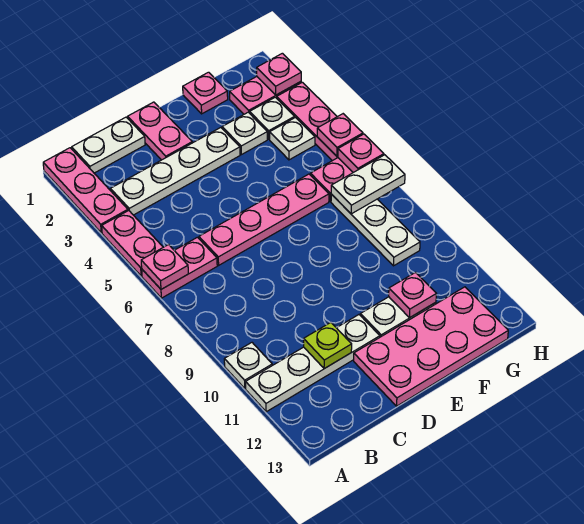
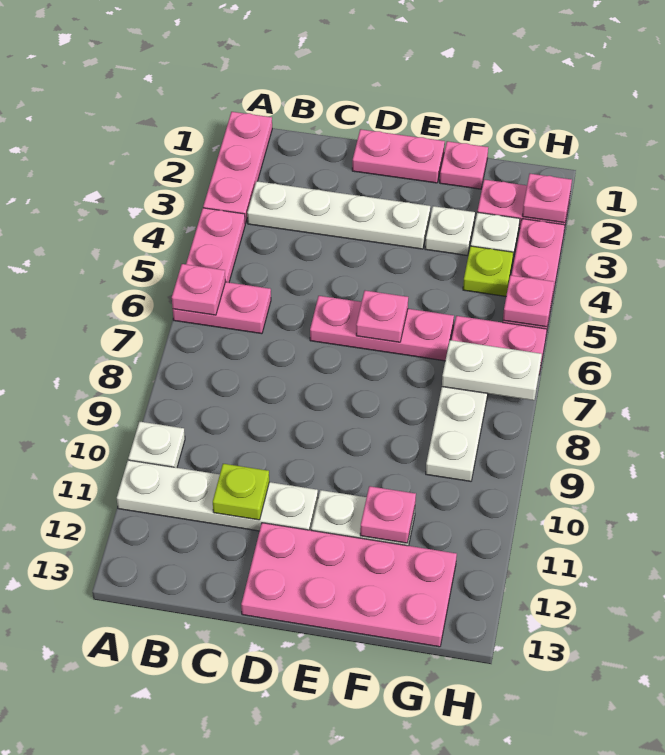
white plate B1:C1 level 1 -> none
pink plate C6:F6 level 1 -> pink plate D6:F6 level 1
pink plate D1:D2 level 1 -> pink plate D1:E1 level 1
white plate G4 level 1 -> lime plate G4 level 1
pink plate H6 level 2 -> pink plate E6 level 2

